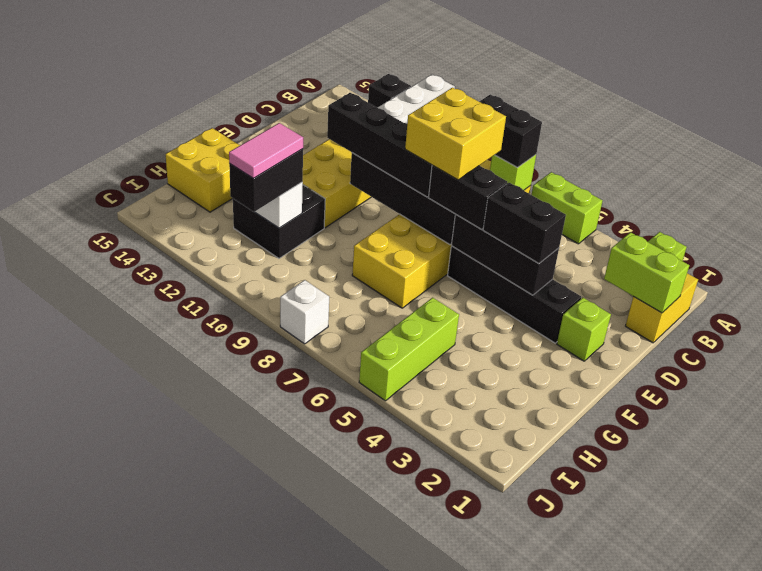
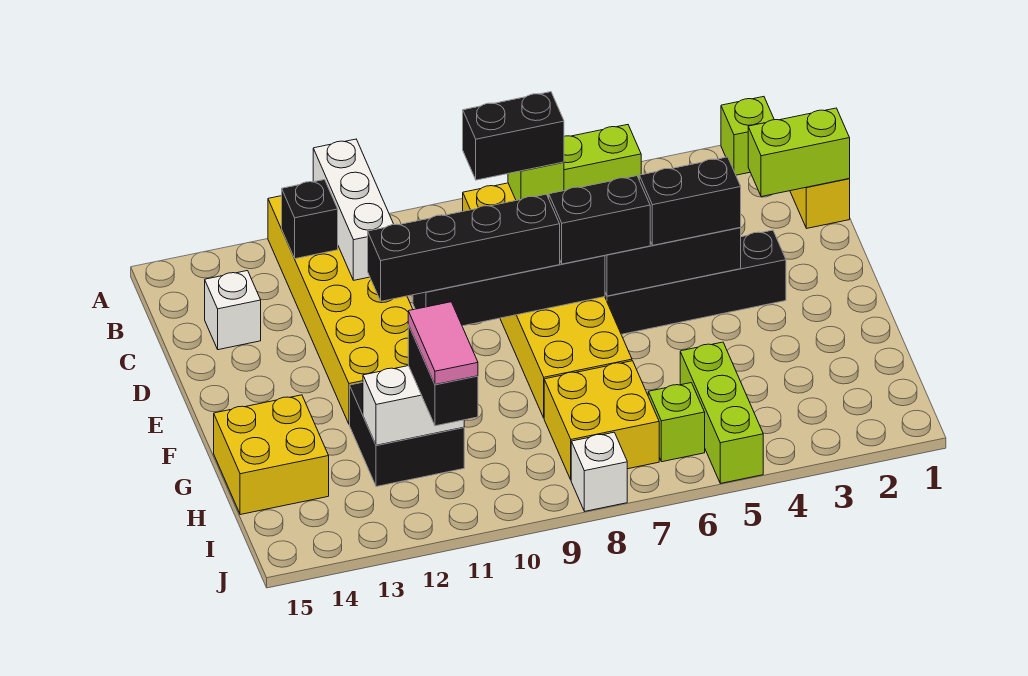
none -> white brick C14 level 1
yellow brick D7:E8 level 4 -> yellow brick H7:I8 level 1
lime brick E2 level 1 -> lime brick I6 level 1

